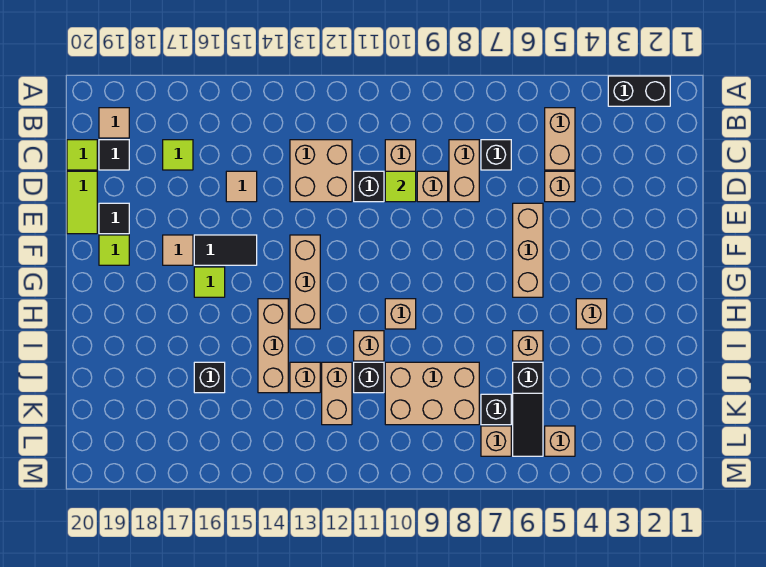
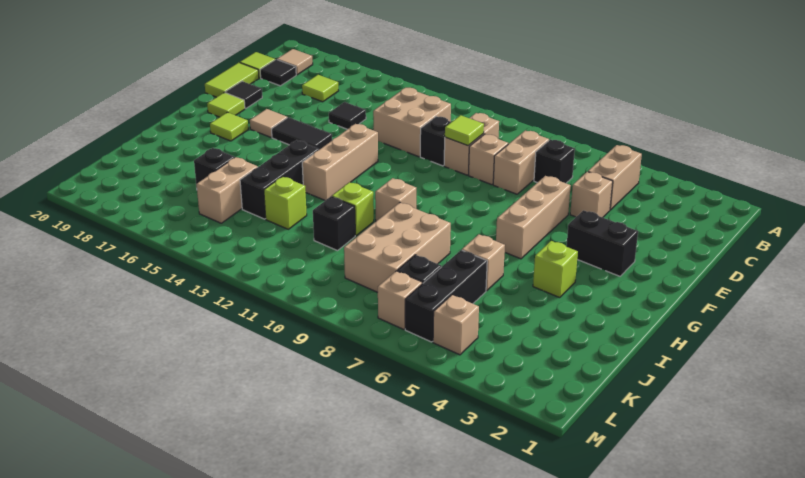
black brick A2:A3 level 1 -> black brick F3:F4 level 1
tan tile D15 level 1 -> black tile D15 level 1
lime tile G16 level 1 -> lime tile G18 level 1
tan brick H4 level 1 -> lime brick H4 level 1
tan brick H14:J14 level 1 -> black brick H14:J14 level 1
tan brick I11 level 1 -> lime brick I11 level 1
black slope J6:L6 level 1 top J -> black brick J6:L6 level 1
tan brick J8:K10 level 1 -> tan brick I8:K9 level 1
tan brick J12:K12 level 1 -> tan brick J15:K15 level 1
tan brick J13 level 1 -> lime brick J13 level 1

